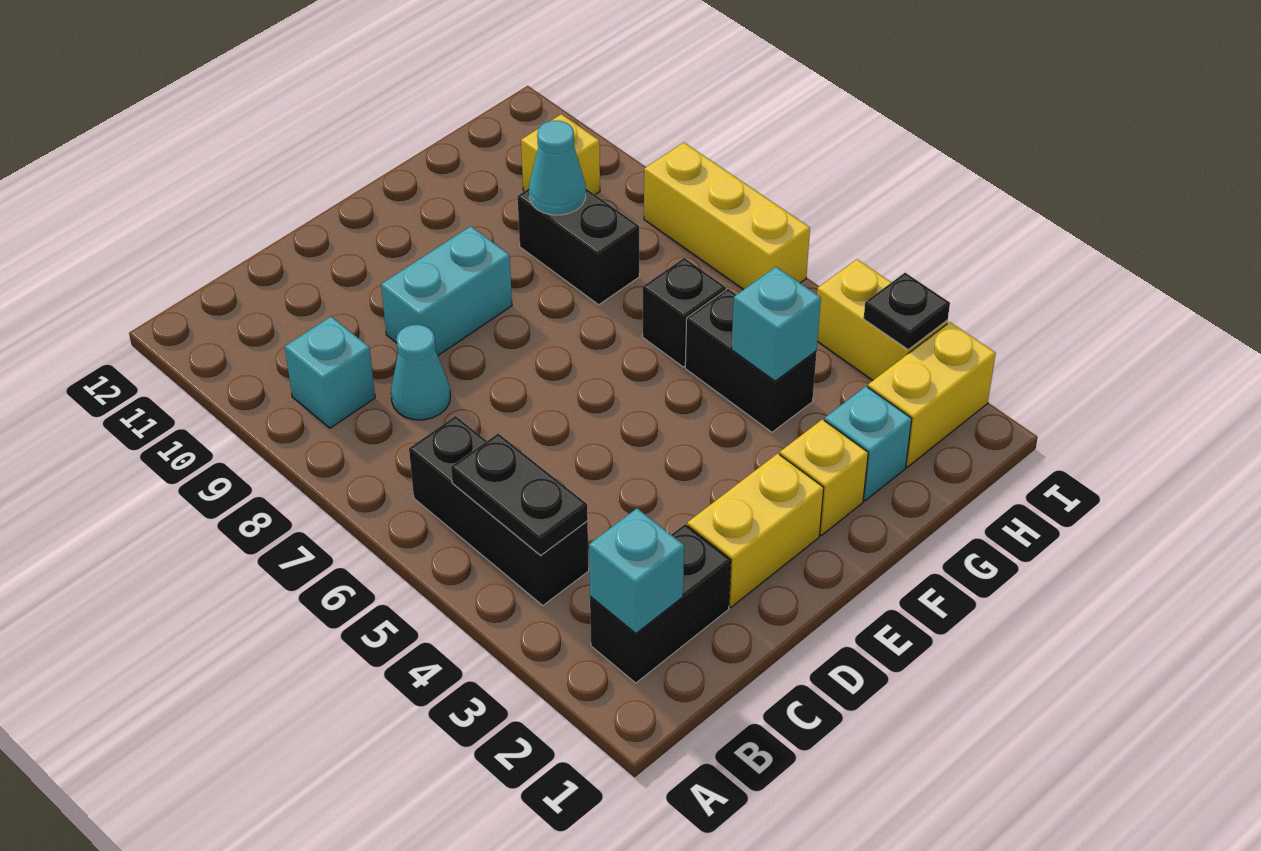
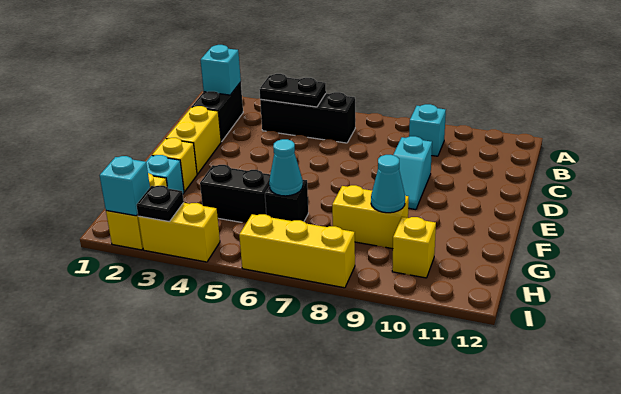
cyan cone C8 level 1 -> cyan cone G6 level 2
cyan brick D9:E9 level 1 -> cyan slope D9:E9 level 1 top D
cyan brick G4 level 2 -> cyan brick I2 level 2
black brick G8:G9 level 1 -> yellow brick G8:G9 level 1

